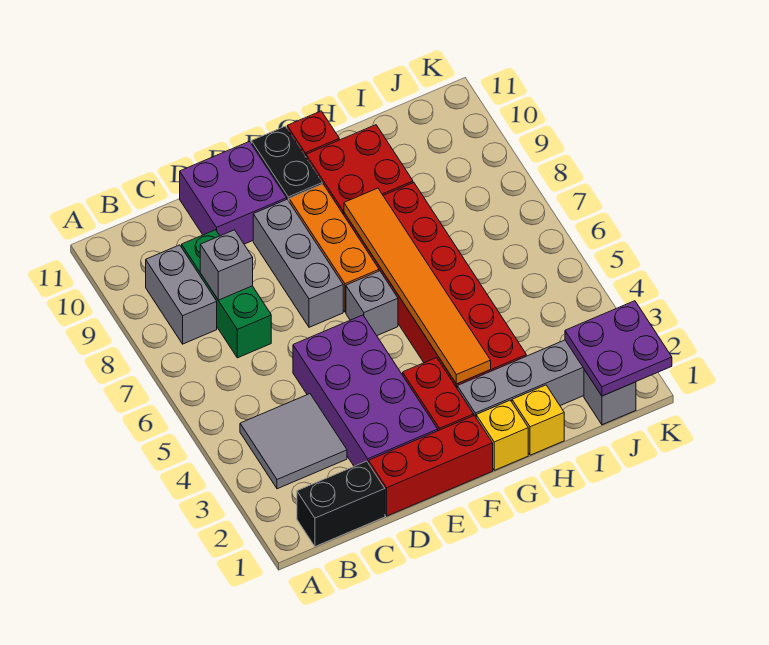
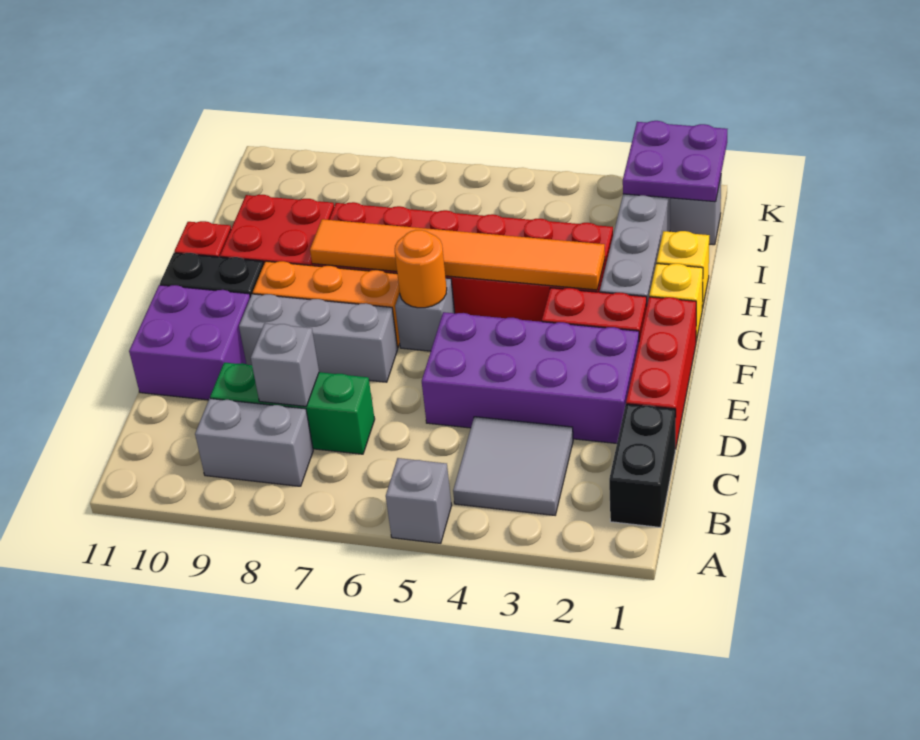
none -> grey brick A5 level 1
none -> orange round brick F6 level 2

